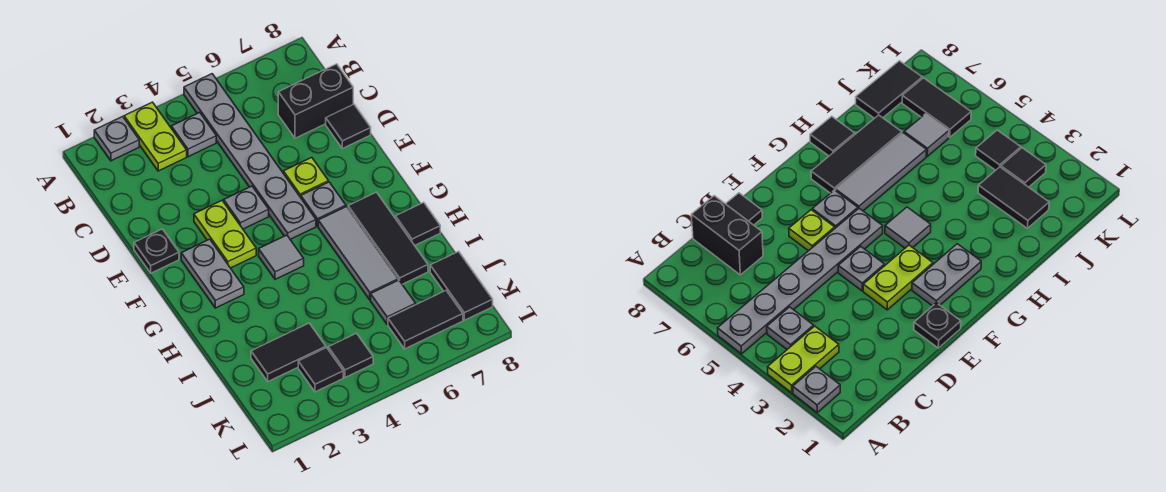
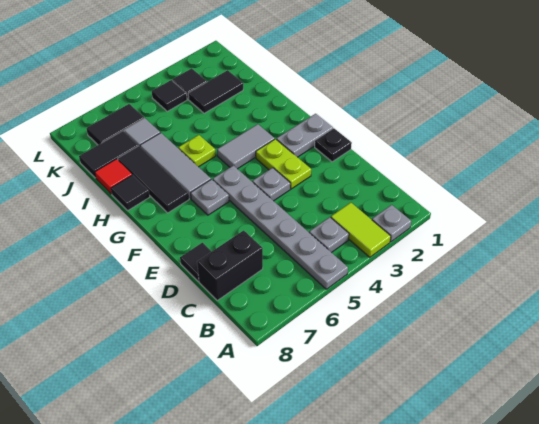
lime plate A3:B3 level 1 -> lime tile A3:B3 level 1
lime plate E6 level 1 -> lime plate H5 level 1
grey plate F2:G2 level 1 -> grey plate F1:F2 level 1
grey tile G4 level 1 -> grey tile G3:G4 level 1
none -> red tile I8 level 1
black tile J8:K8 level 1 -> black tile J7:J8 level 1

